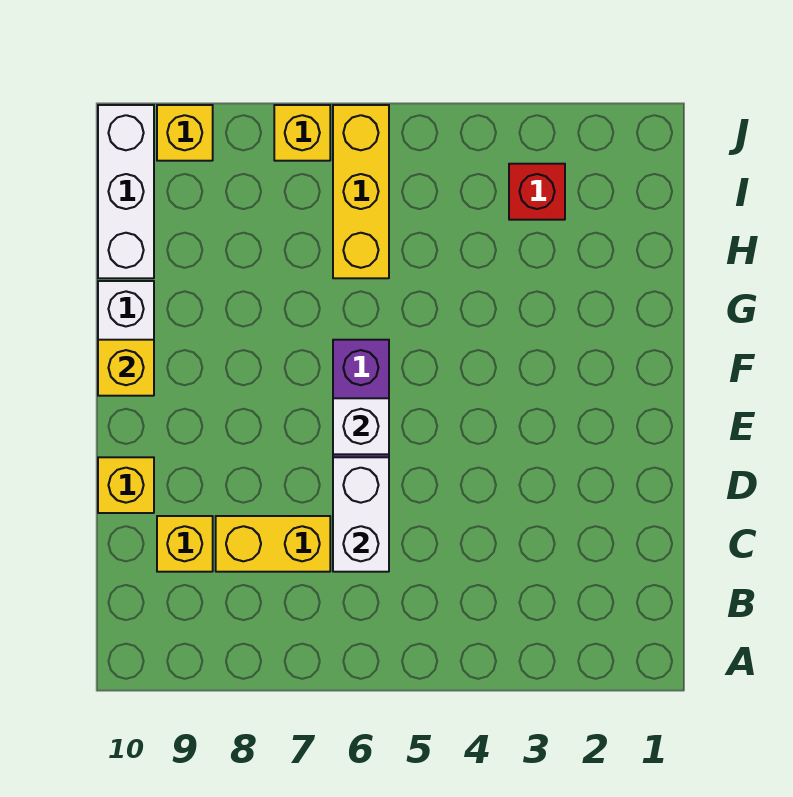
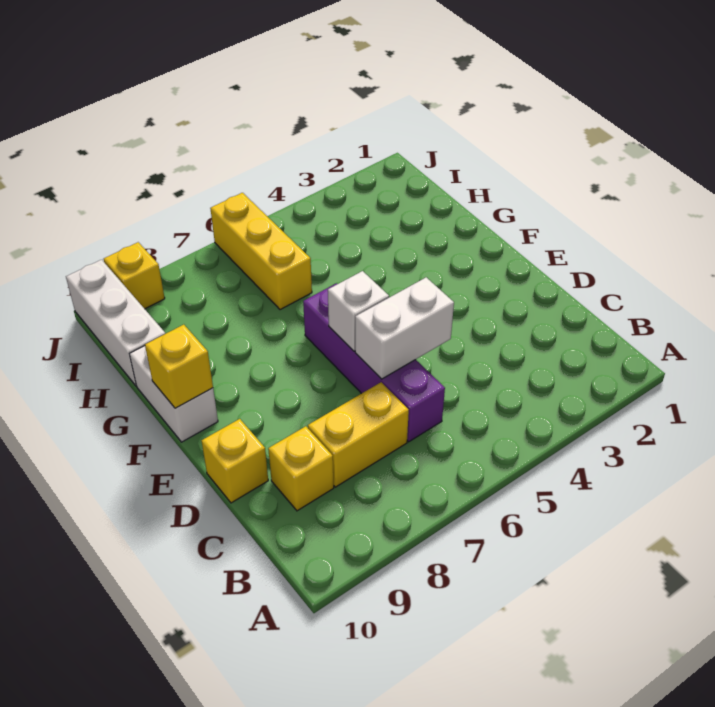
white brick C6:D6 level 2 -> white brick D5:D6 level 2
red brick I3 level 1 -> none
yellow brick J7 level 1 -> none

